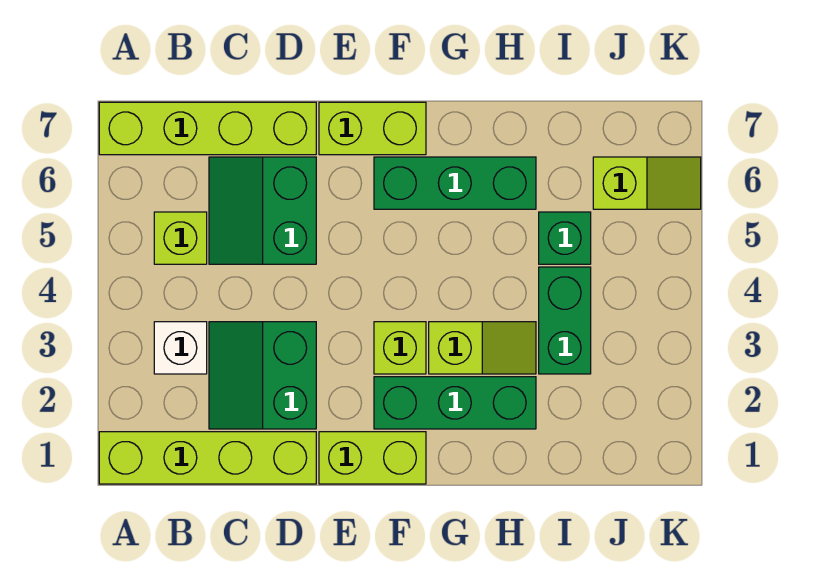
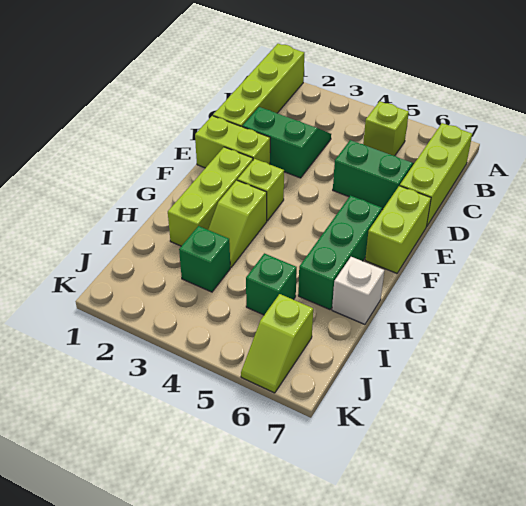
lime brick A7:D7 level 1 -> lime brick B7:D7 level 1
white brick B3 level 1 -> white brick H7 level 1
lime brick E1:F1 level 1 -> lime brick E1:E2 level 1
green brick F2:H2 level 1 -> lime brick F2:H2 level 1
green brick I3:I4 level 1 -> green brick I3 level 1

